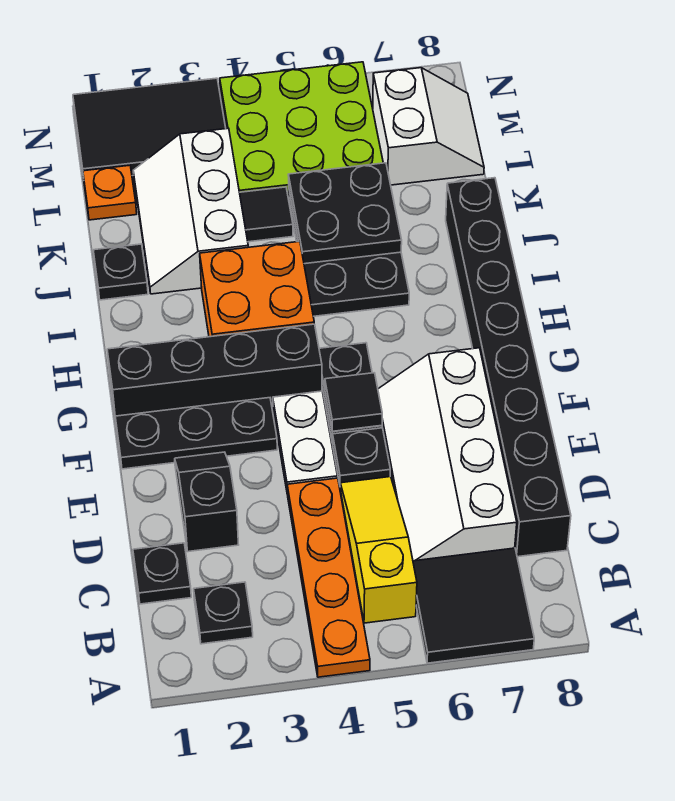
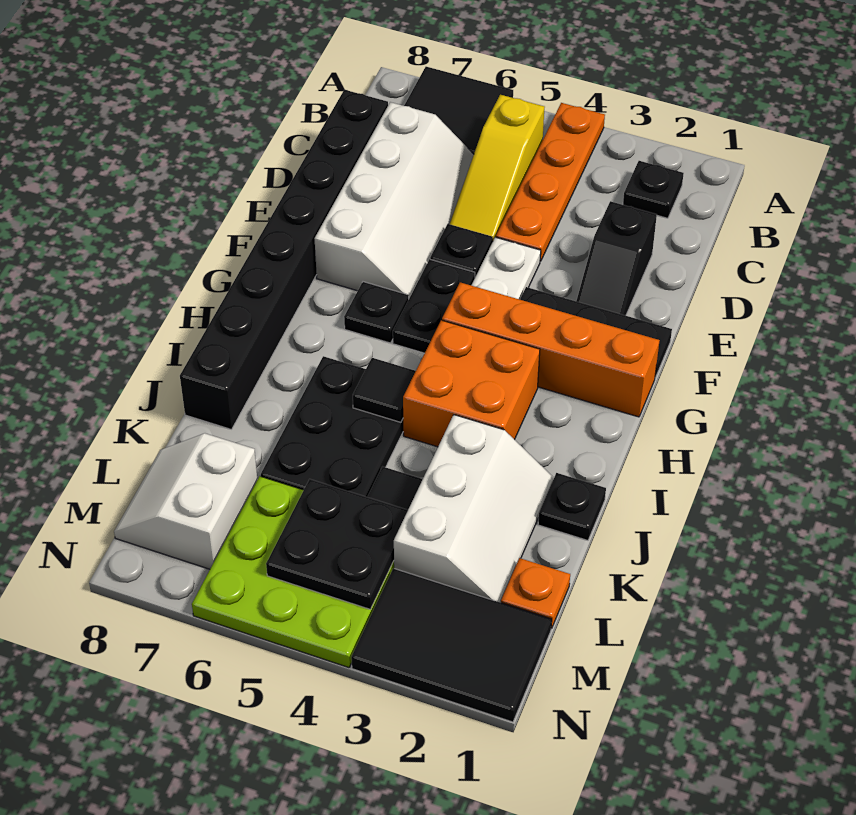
black plate C1 level 1 -> black plate G6 level 1
black tile F5 level 2 -> black tile I5 level 2
black brick G1:G4 level 1 -> orange brick G1:G4 level 1
black plate J5:K6 level 2 -> black plate L4:M5 level 2

